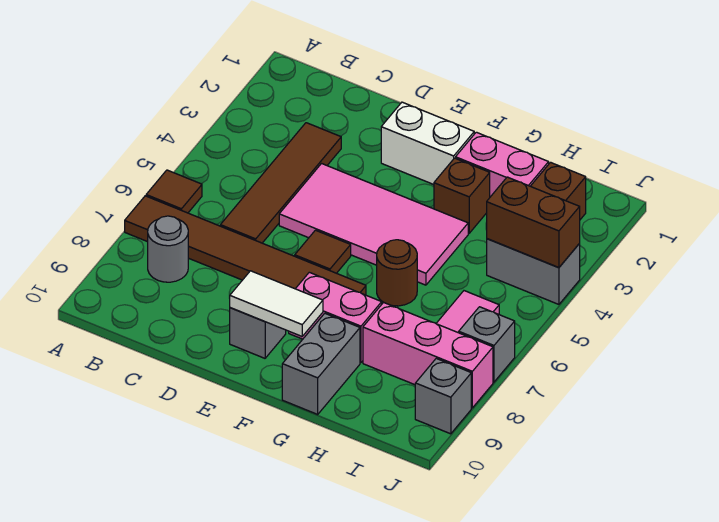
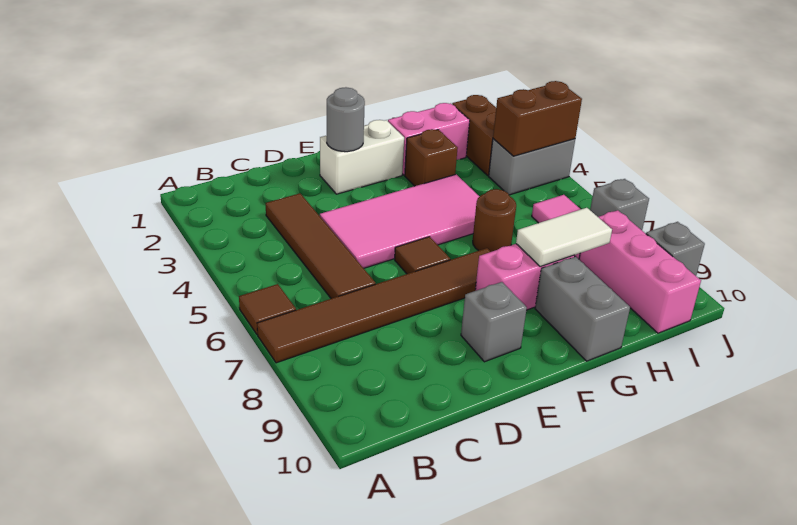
grey round brick B8 level 1 -> grey round brick E2 level 2
white tile E9:F9 level 2 -> white tile G8:H8 level 2
pink brick H8:J8 level 1 -> pink brick I8:I10 level 1

